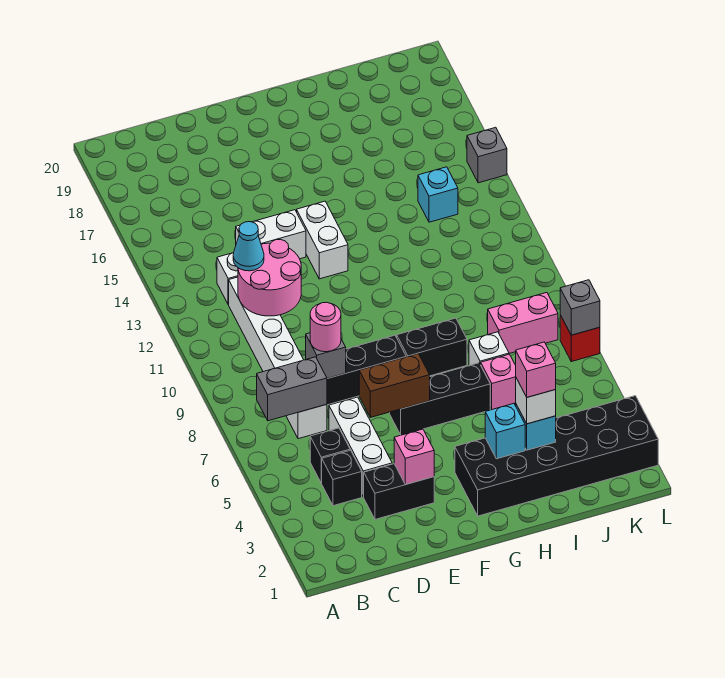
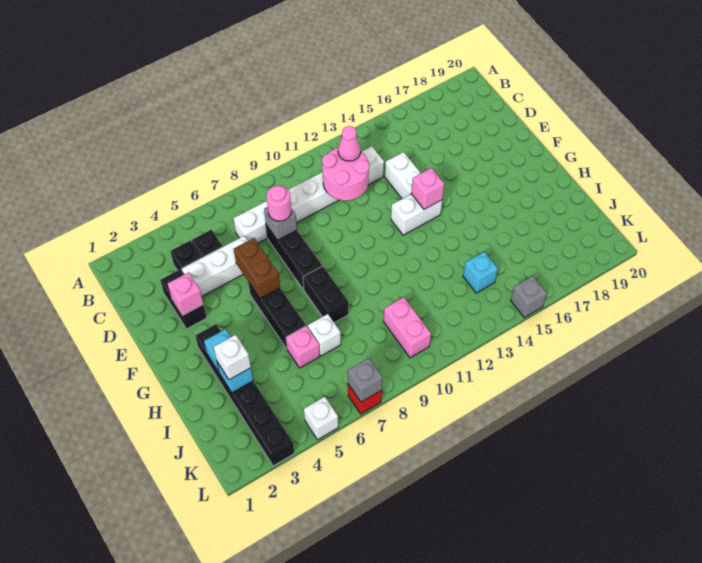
grey brick B7:C7 level 2 -> none
cyan cone C12 level 3 -> pink cone C12 level 3
black brick G2:L3 level 1 -> black brick G3:L3 level 1
pink brick I3 level 4 -> pink brick F14 level 2
pink brick J8:K8 level 1 -> pink brick J10:K10 level 1
none -> white brick L5 level 1

